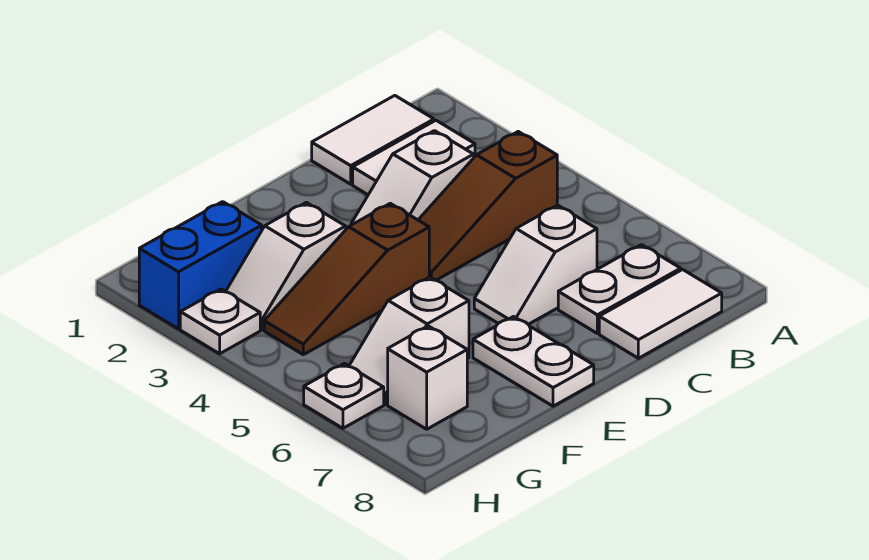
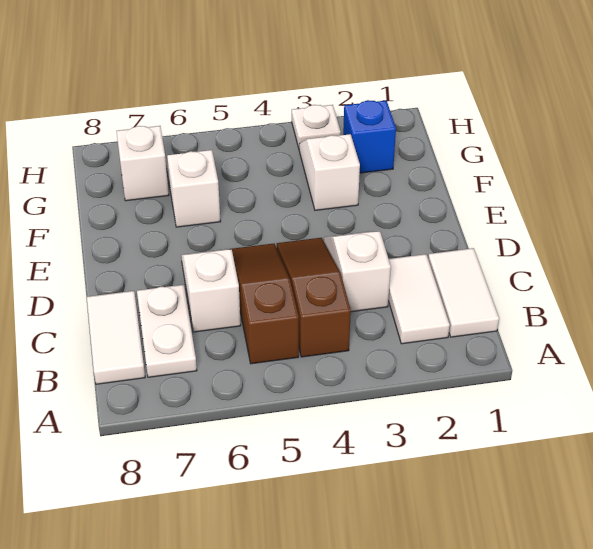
brown slope E4:G4 level 1 top E -> brown slope B5:D5 level 1 top B
white plate E7:E8 level 1 -> none
blue brick G2:H2 level 1 -> blue brick G2 level 1
white plate H6 level 1 -> none

